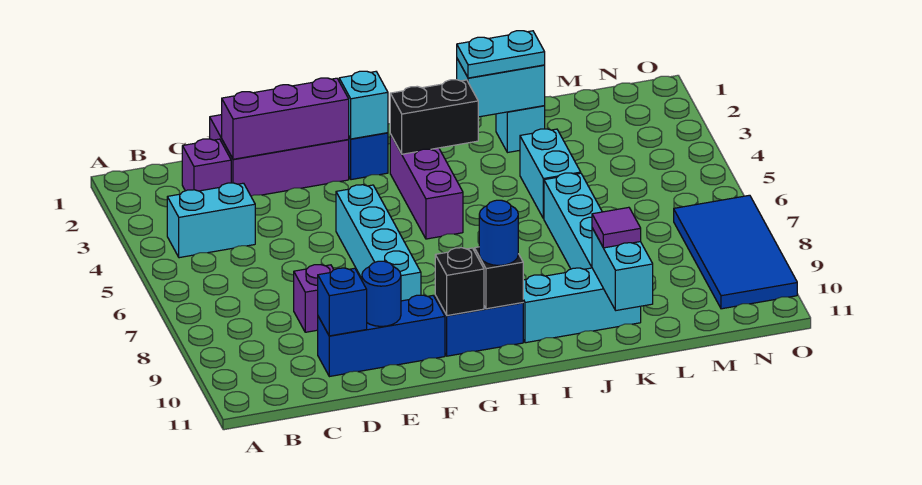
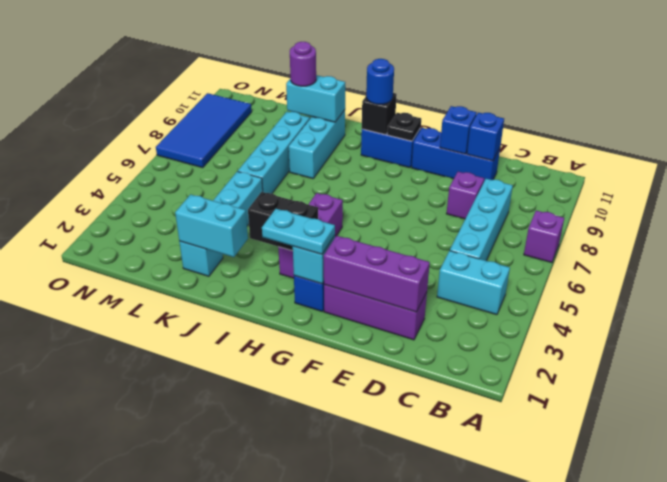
purple brick C2 level 1 -> purple brick A7 level 1
purple brick D1:F2 level 1 -> purple brick D2:F2 level 1
blue round brick E10 level 2 -> blue brick E10 level 2
cyan brick F5:F8 level 1 -> cyan brick C5:C8 level 1
black brick G10 level 2 -> black plate G10 level 2
cyan brick I10:K10 level 1 -> cyan brick J8:J10 level 1
cyan plate J2:K2 level 3 -> cyan plate G2:H2 level 3
cyan brick K10:K11 level 2 -> cyan brick J10:K10 level 2
purple tile K10 level 3 -> purple round brick K10 level 3

